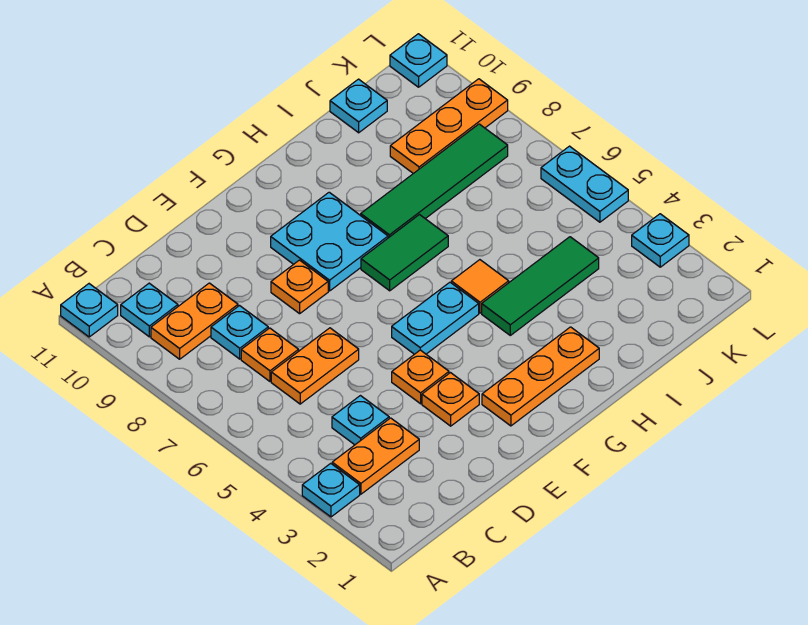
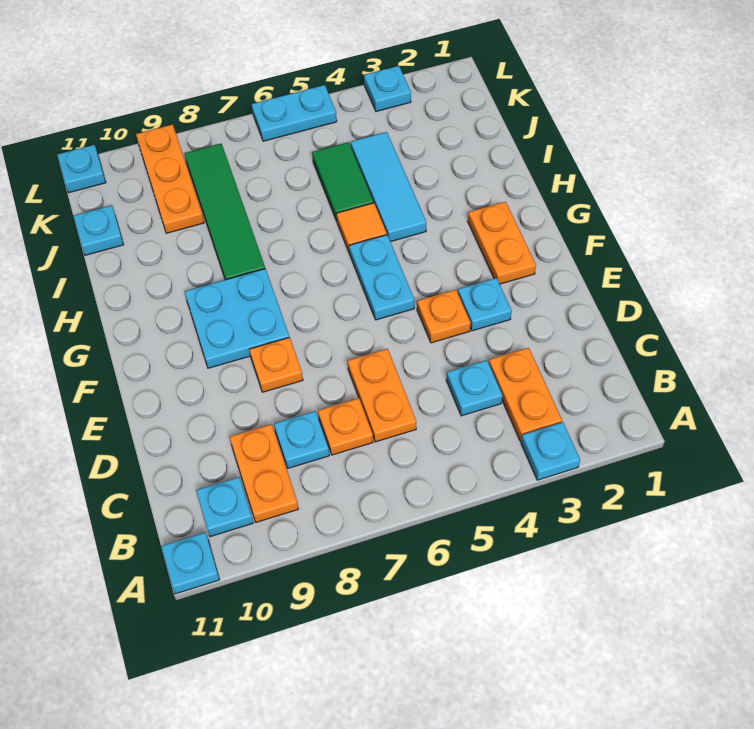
orange plate E3 level 1 -> cyan plate E3 level 1
orange plate F2:H2 level 1 -> orange plate F2:G2 level 1
green tile G7:H7 level 1 -> green tile I5:J5 level 1
green tile H4:J4 level 1 -> cyan tile H4:J4 level 1

